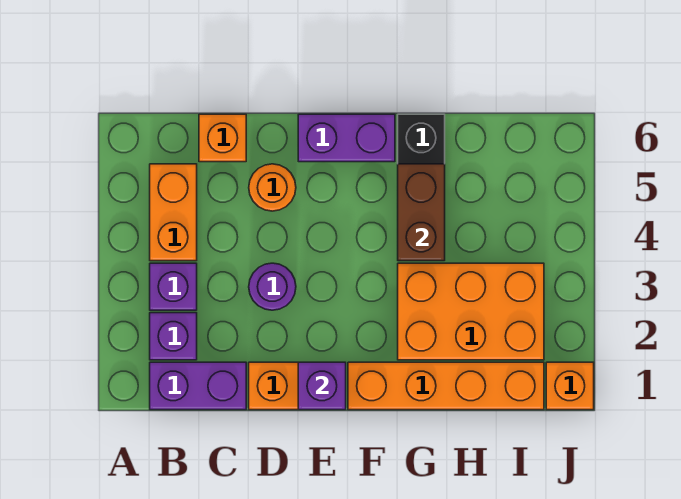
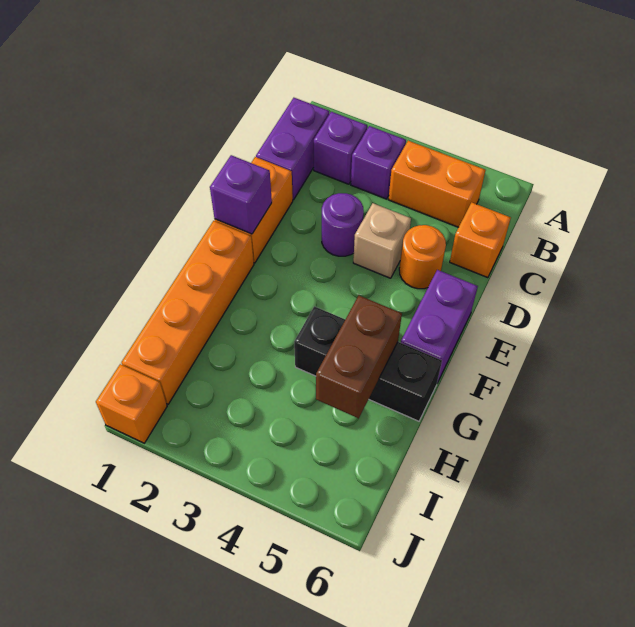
none -> tan brick D4 level 1
orange brick G2:I3 level 1 -> none
brown brick G4:G5 level 2 -> brown brick G5:H5 level 2

